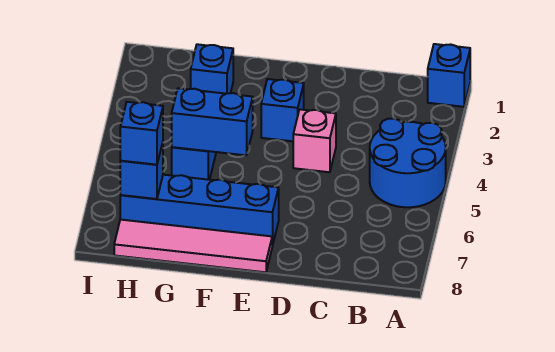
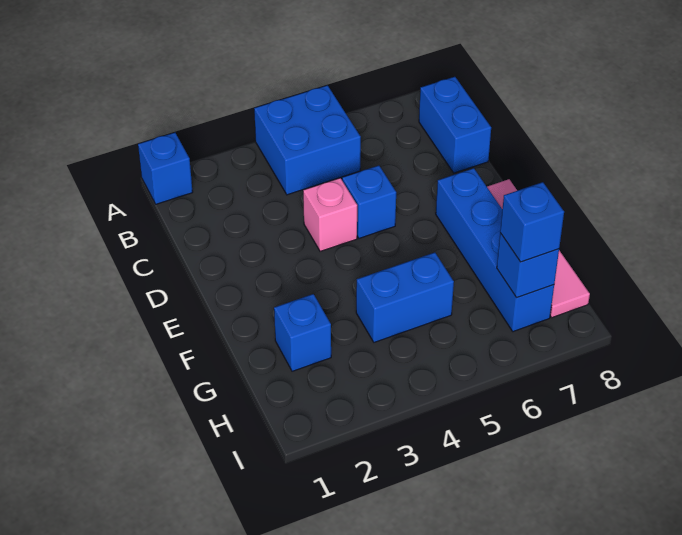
blue round brick A4:B5 level 1 -> blue brick A4:B5 level 1
blue brick E3 level 1 -> blue brick D5 level 1
blue brick F5:G5 level 2 -> blue brick B8:C8 level 1

